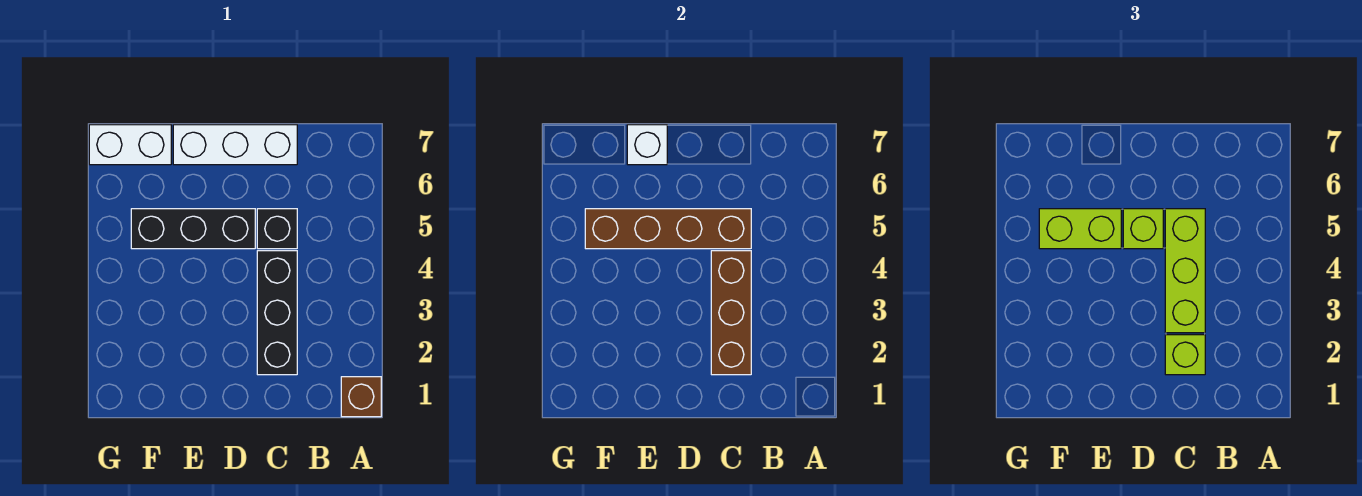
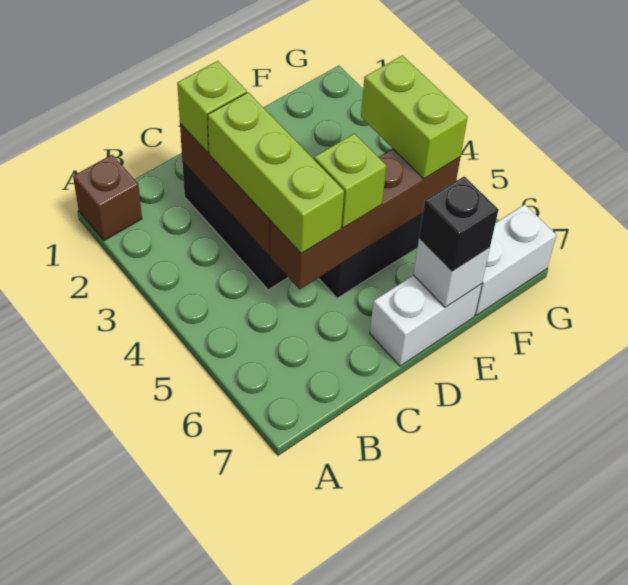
black brick C5 level 1 -> black brick E7 level 3
white brick C7:E7 level 1 -> white brick D7:E7 level 1
lime brick E5:F5 level 3 -> lime brick F4:F5 level 3

